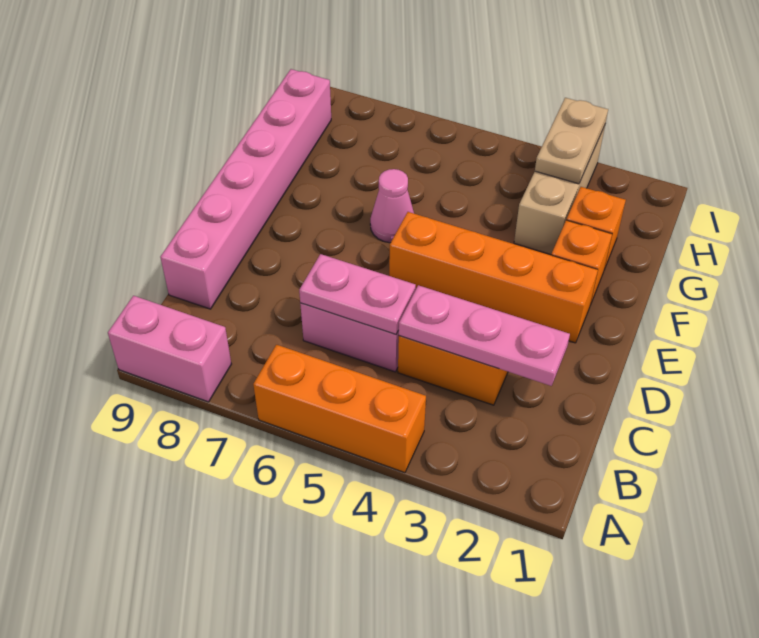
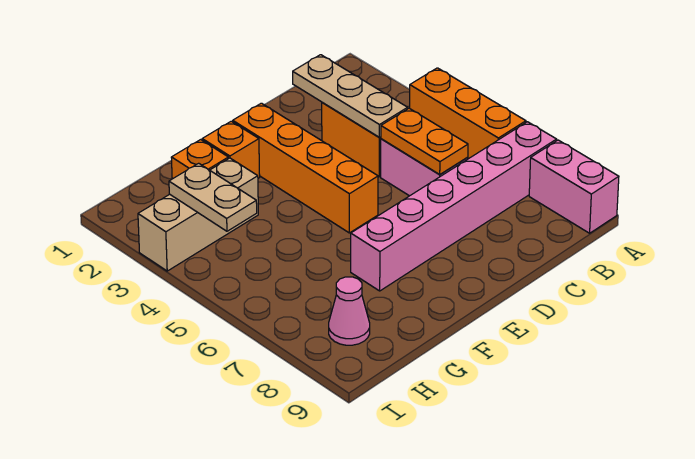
pink plate C2:C4 level 2 -> tan plate C2:C4 level 2
pink plate C5:C6 level 2 -> orange plate C5:C6 level 2
pink brick C9:H9 level 1 -> pink brick A7:F7 level 1
pink cone F6 level 1 -> pink cone H8 level 1
tan plate H3:I3 level 2 -> tan plate H3:H4 level 2

